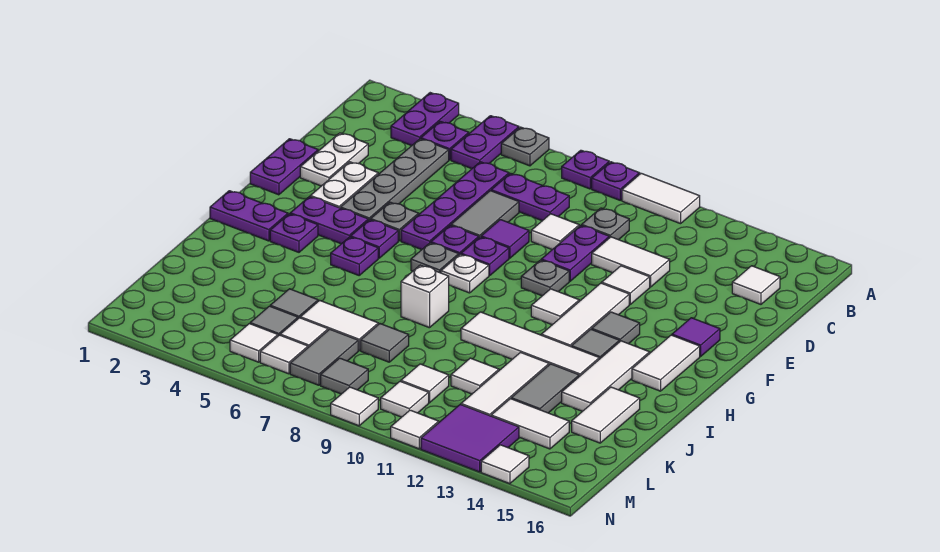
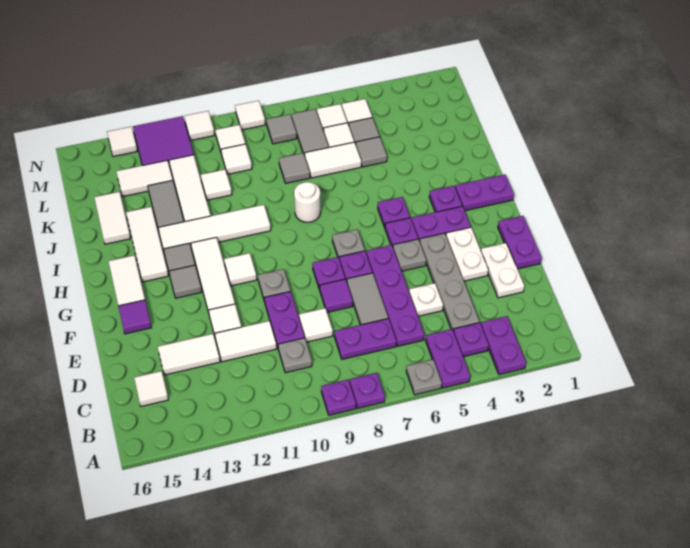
white tile A10:A11 level 1 -> white tile D13:D14 level 1
white plate G8 level 1 -> white plate D5 level 1
white brick I8 level 1 -> white round brick I8 level 1

